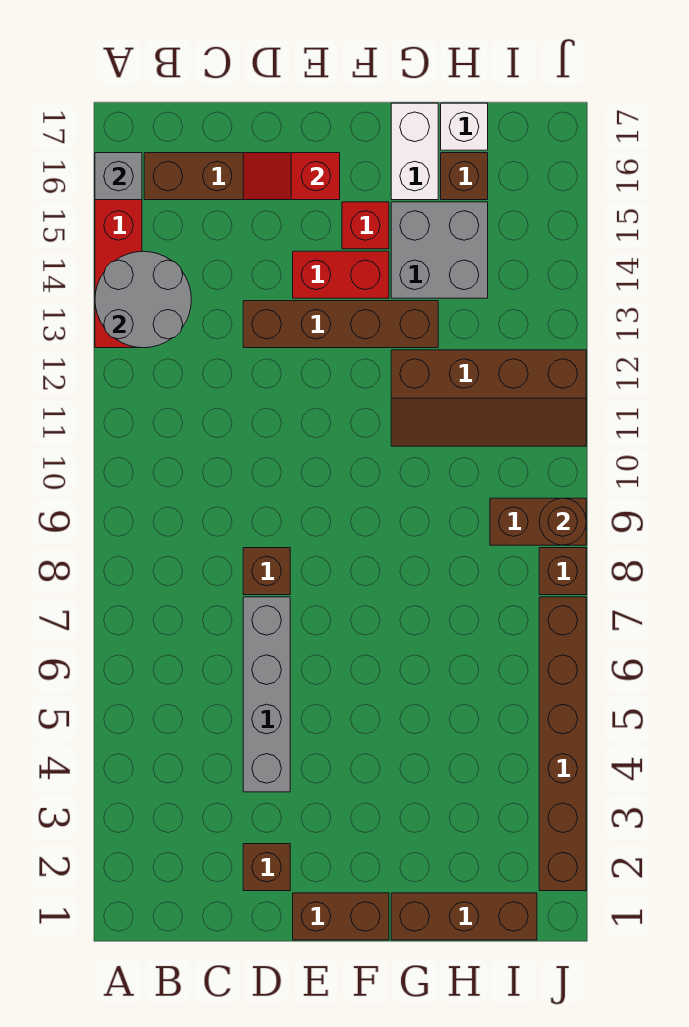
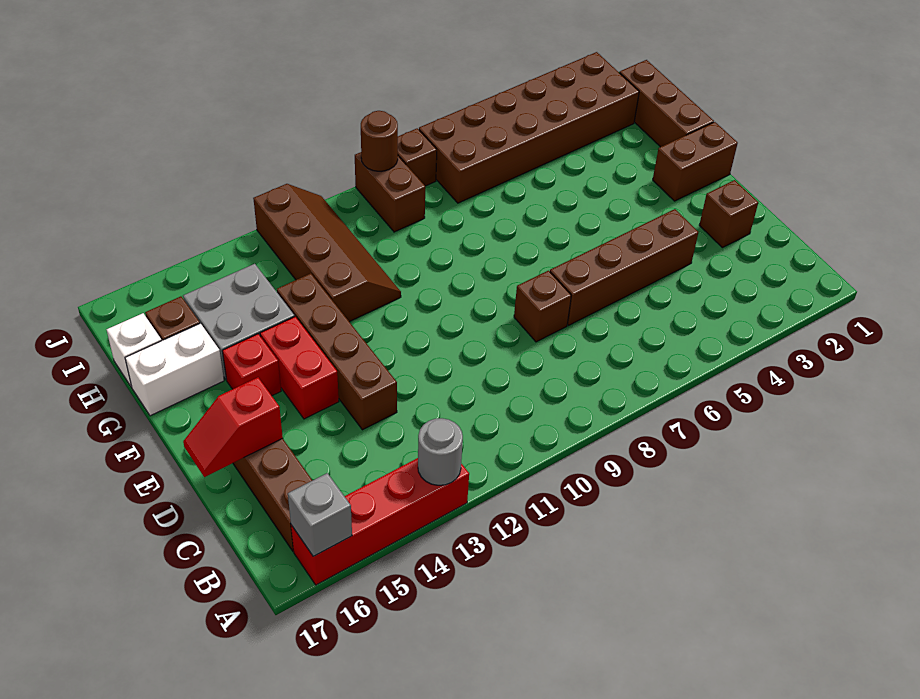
grey round brick A13:B14 level 2 -> grey round brick A13 level 2
grey brick D4:D7 level 1 -> brown brick D4:D7 level 1
red slope D16:E16 level 2 top E -> red slope D16:D17 level 2 top 16
brown brick E1:F1 level 1 -> brown brick F1:F2 level 1
brown brick J2:J7 level 1 -> brown brick I2:J7 level 1

